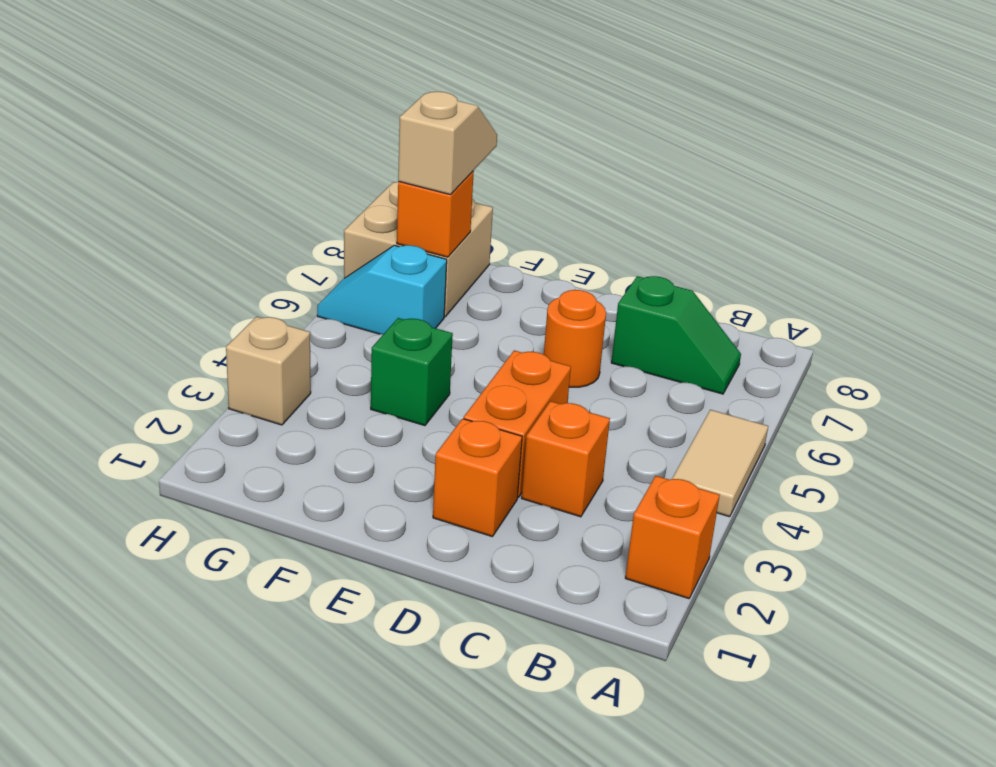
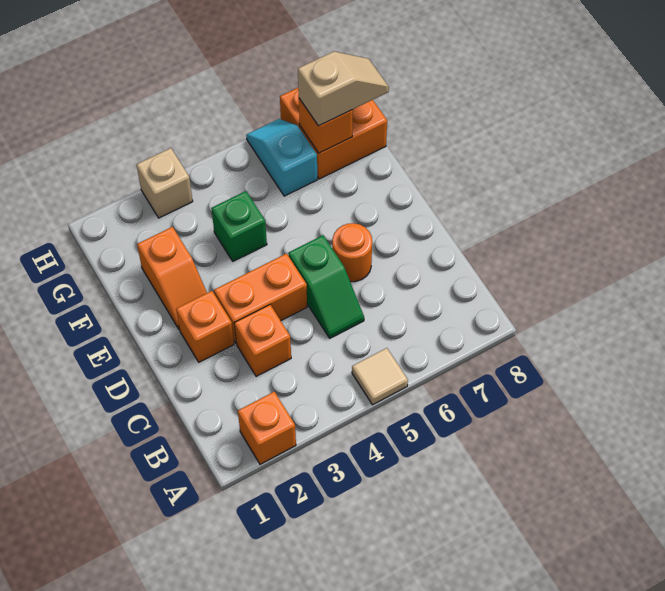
tan tile A4:A5 level 1 -> tan tile A5 level 1
green slope B7:C7 level 1 top C -> green slope C5:D5 level 1 top D
none -> orange slope E2:F2 level 1 top F
tan brick G7:H8 level 1 -> orange brick G7:H8 level 1

